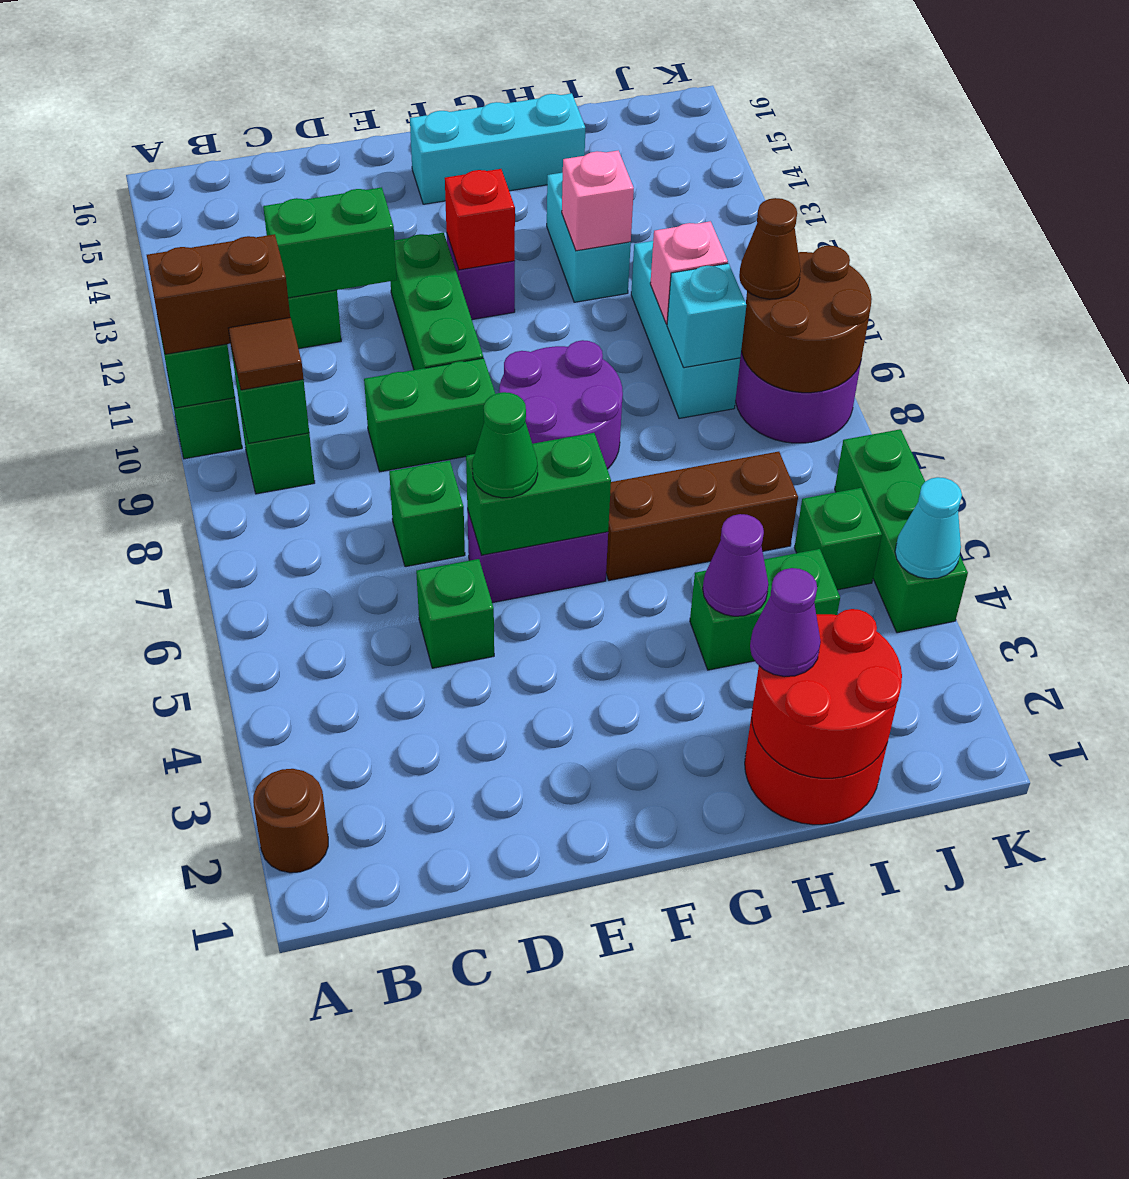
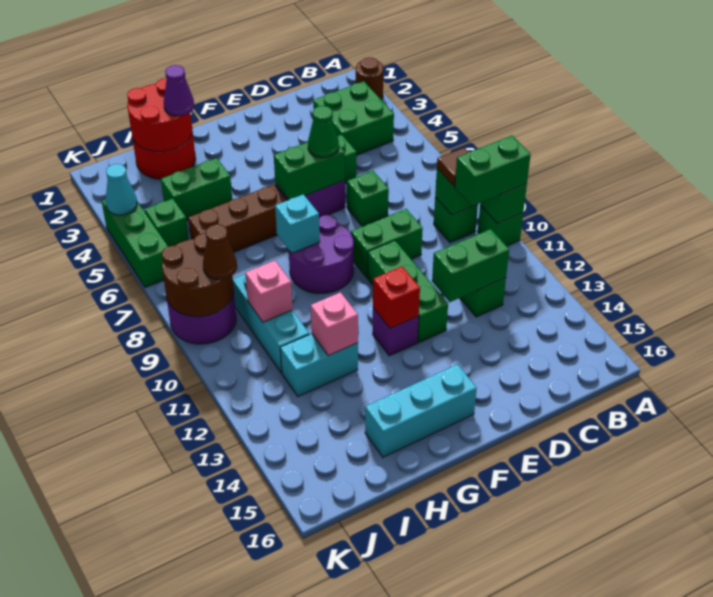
brown brick A10:B10 level 3 -> green brick A10:B10 level 3
none -> green brick B3:C4 level 1
purple cone H4 level 2 -> none
cyan brick H12:H13 level 1 -> cyan brick H12:I12 level 1
cyan brick I9 level 2 -> cyan brick G8 level 2

